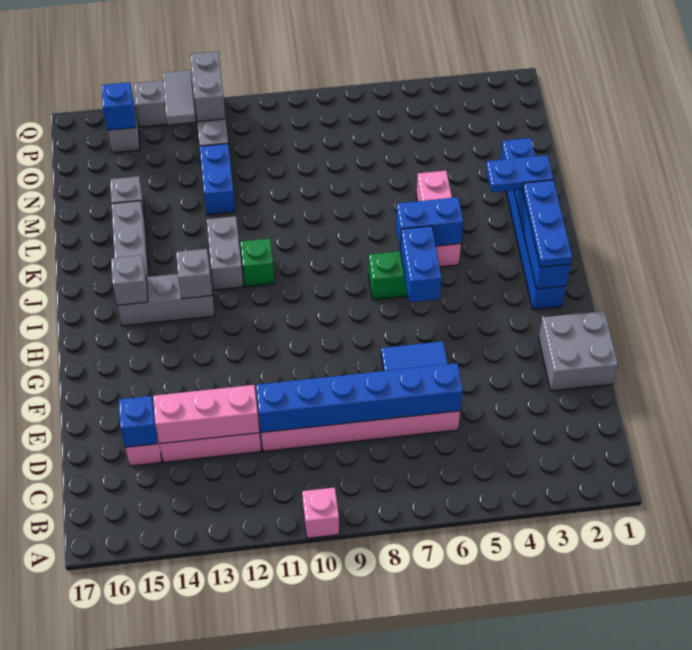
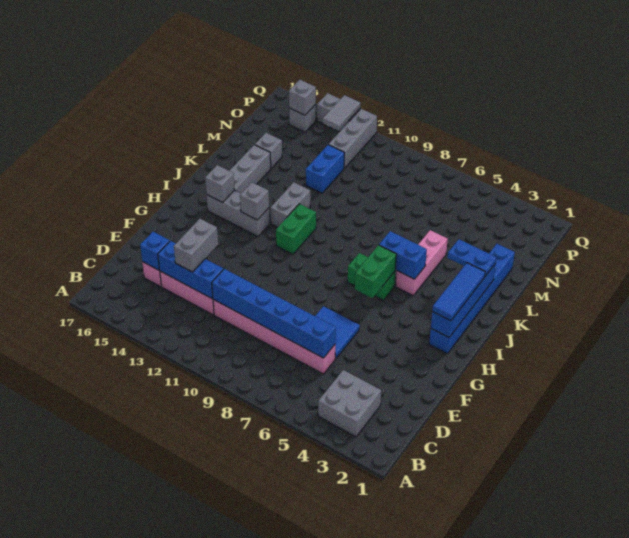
pink brick A10 level 1 -> none
pink brick D12:D14 level 2 -> blue brick D12:D14 level 2
grey brick E1:F2 level 1 -> grey brick B3:C4 level 1
blue plate H2:J2 level 3 -> blue tile H2:J2 level 3
blue brick H6:I6 level 2 -> green brick H6:I6 level 2
green brick J11 level 1 -> green brick I11:J11 level 1
grey brick P12:Q12 level 2 -> grey brick D13:E13 level 3
blue brick P15 level 2 -> grey brick P15 level 2

